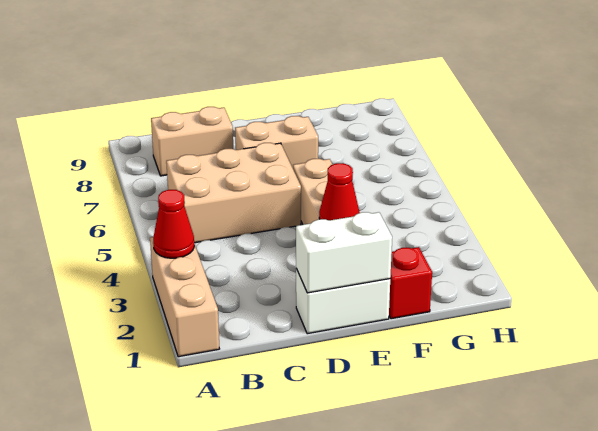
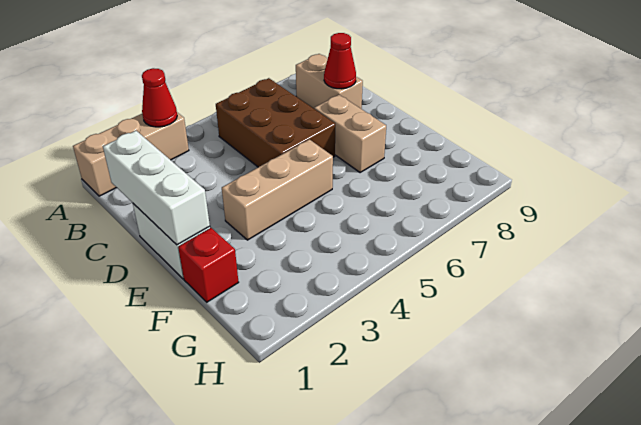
tan brick B5:D6 level 1 -> brown brick B5:D6 level 1
white brick D1:E1 level 2 -> white brick C1:E1 level 2
red cone E3 level 2 -> red cone C8 level 2

